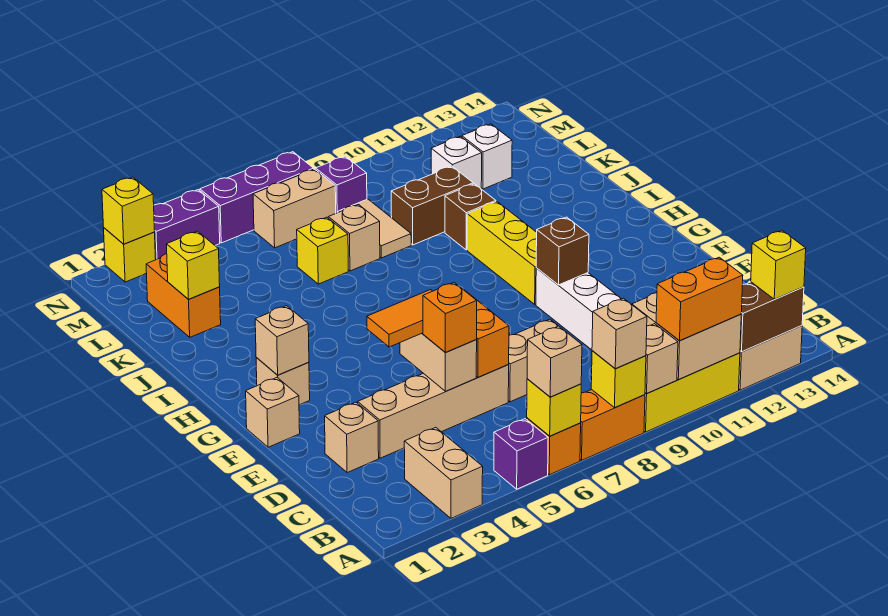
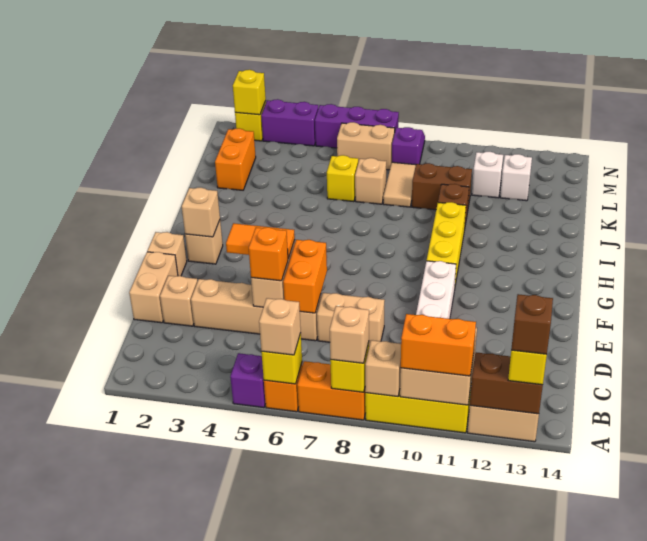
tan brick A3:B3 level 1 -> tan brick D1:E1 level 1
brown brick F10 level 2 -> brown brick A13 level 4
yellow brick K2 level 2 -> none

